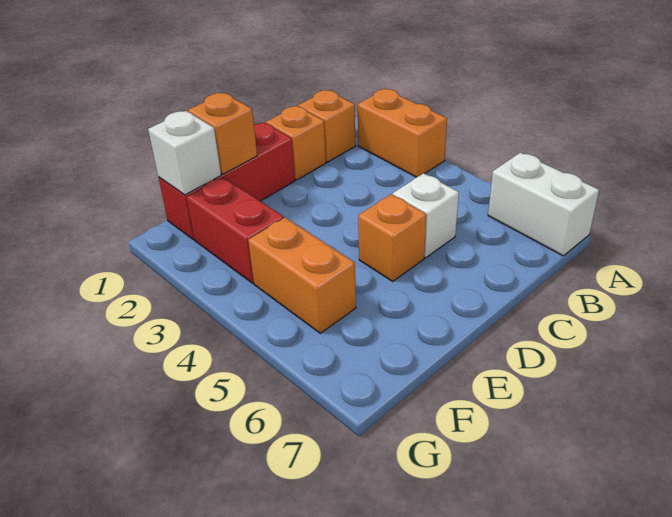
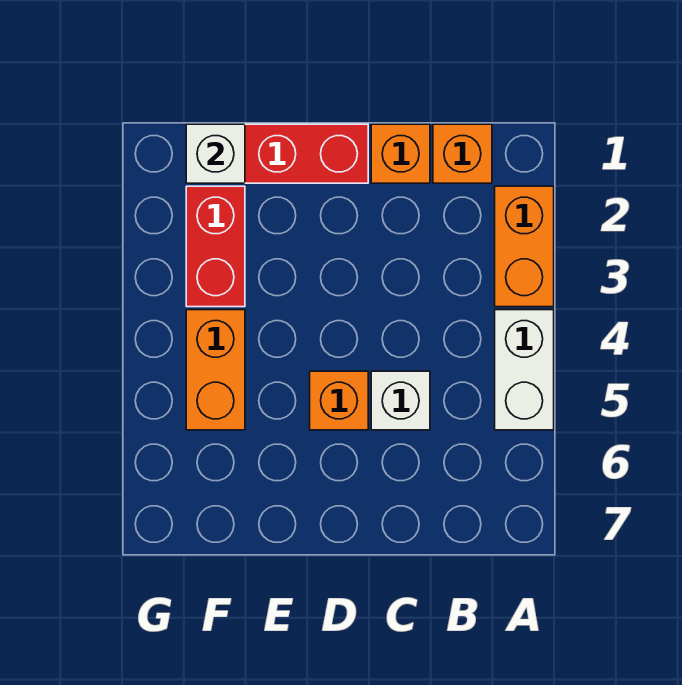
white brick A6:A7 level 1 -> white brick A4:A5 level 1
orange brick E1 level 2 -> none

